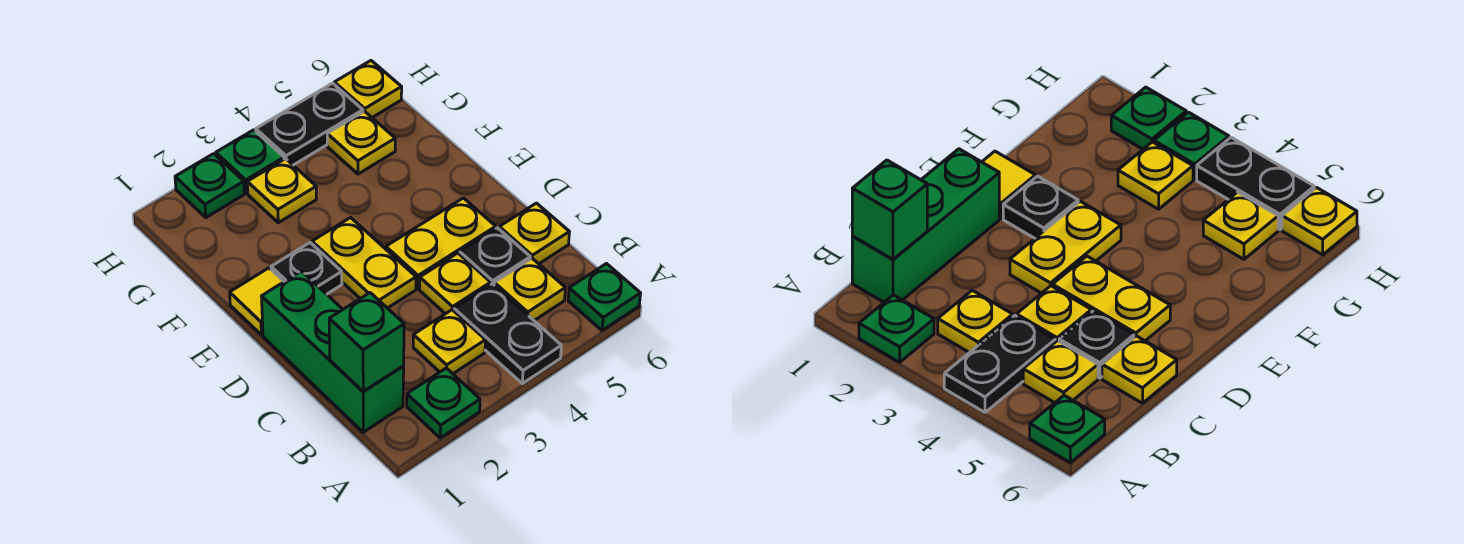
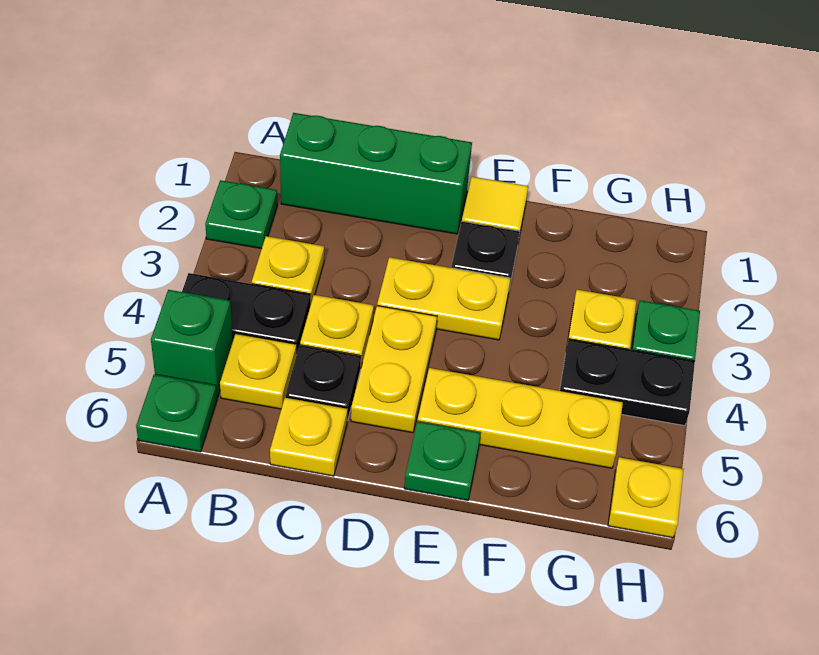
green brick B1 level 2 -> green brick A5 level 1
yellow plate G5 level 1 -> yellow plate E5:G5 level 1
green plate H2 level 1 -> green plate E6 level 1
black plate H4:H5 level 1 -> black plate G4:H4 level 1

